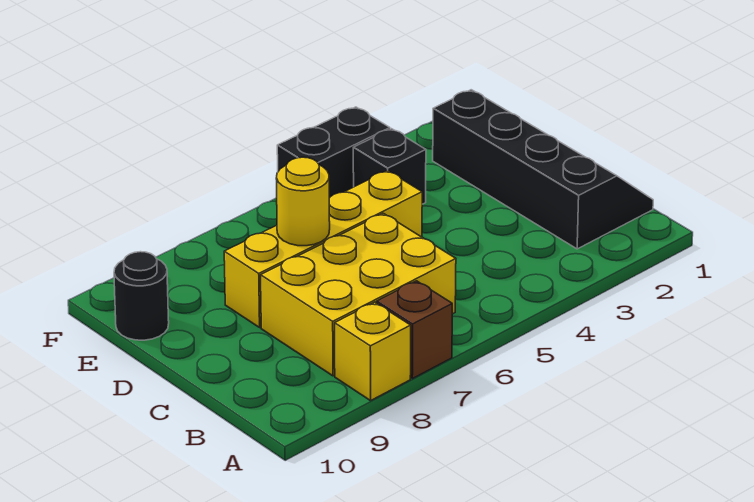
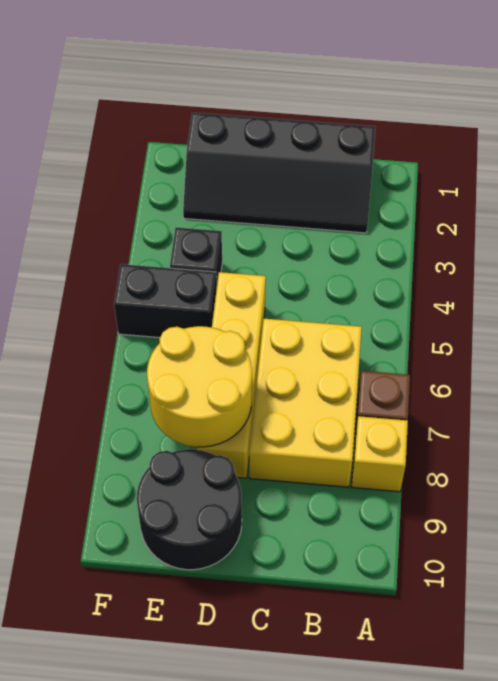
black slope B1:E2 level 1 top 2 -> black slope B1:E2 level 1 top 1
yellow round brick D7 level 2 -> yellow round brick D7:E8 level 2
black round brick E10 level 1 -> black round brick D9:E10 level 1
black brick F4:F5 level 1 -> black brick E5:F5 level 1

